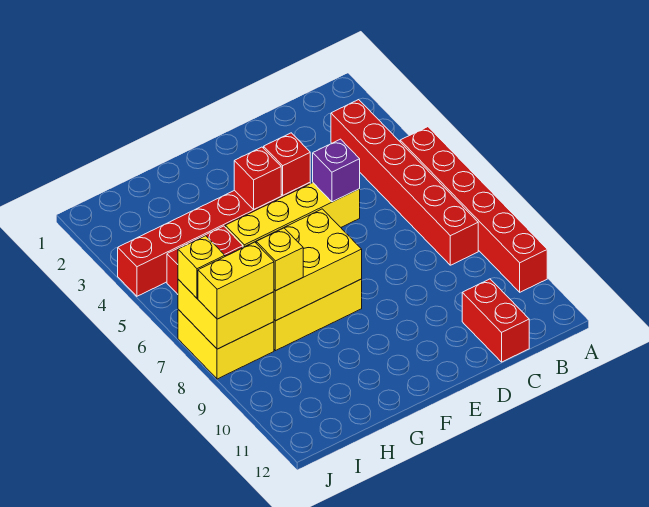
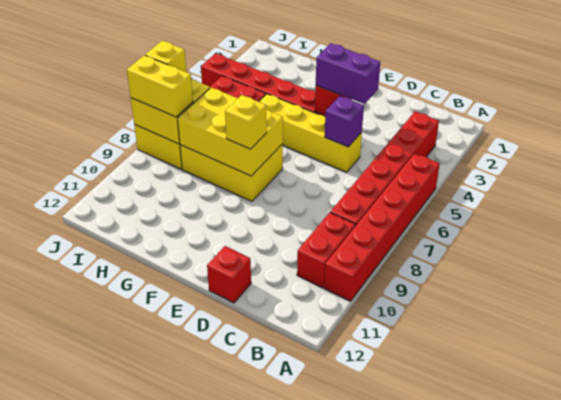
red brick C11:C12 level 1 -> red brick B9:B10 level 1
none -> purple brick D4:E4 level 3
red brick F4 level 2 -> red brick D12 level 1
yellow brick H8 level 3 -> yellow brick F8 level 3

